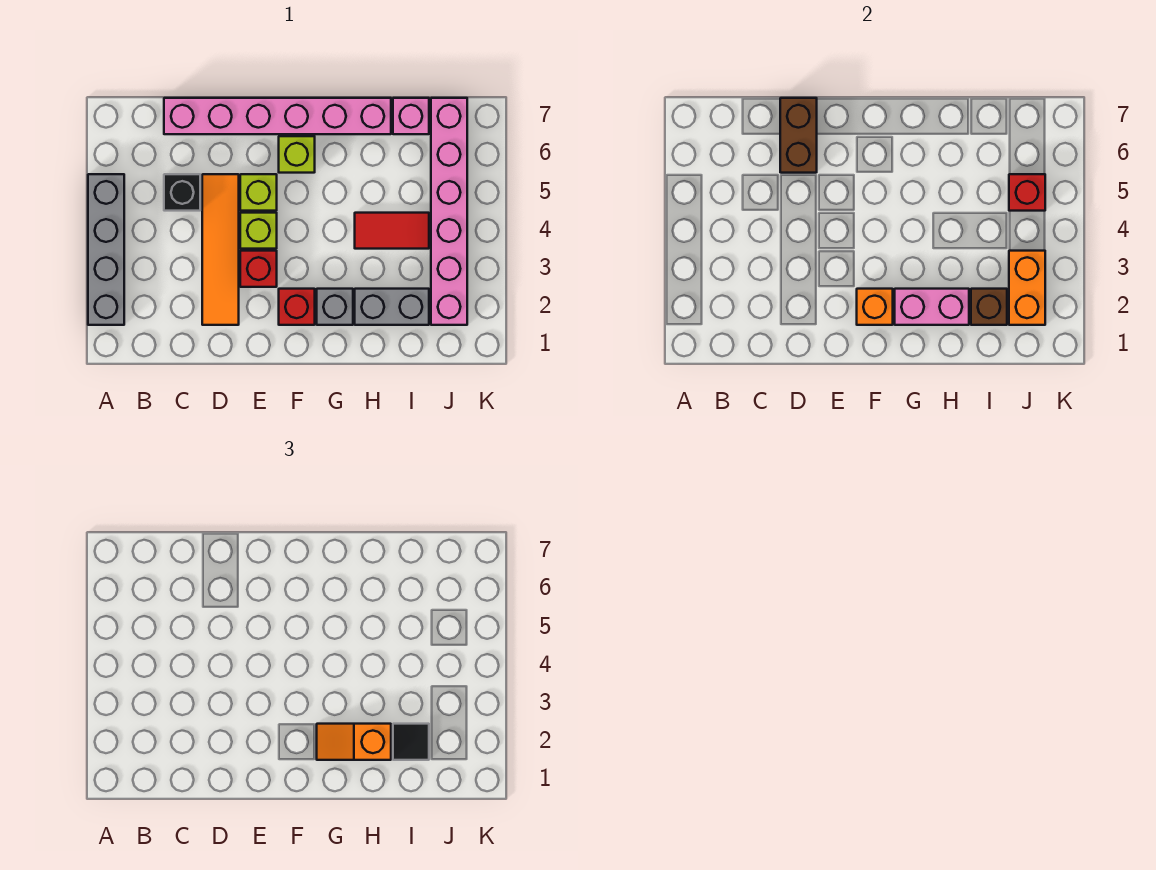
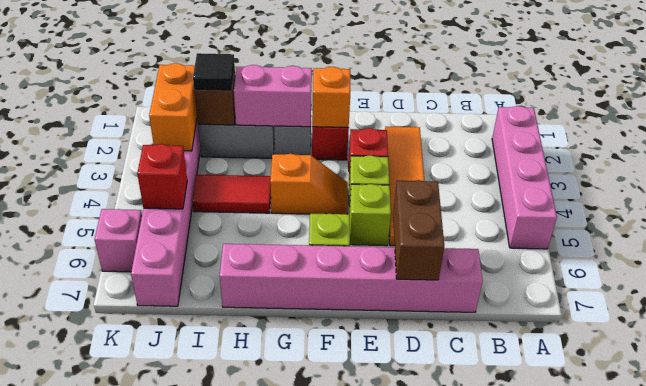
grey brick A2:A5 level 1 -> pink brick A2:A5 level 1
black brick C5 level 1 -> none
orange slope G2:H2 level 3 top H -> orange slope F4:G4 level 1 top G
pink brick I7 level 1 -> pink brick K6 level 1

